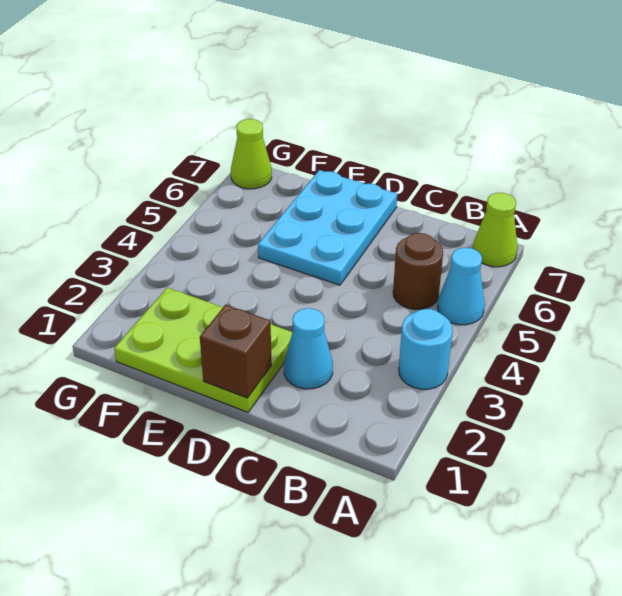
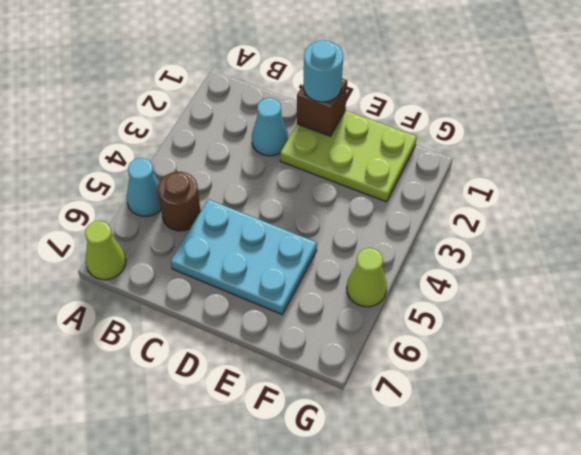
cyan round brick A3 level 1 -> cyan round brick D1 level 3
cyan plate D5:E7 level 1 -> cyan plate C5:E6 level 1
lime cone G7 level 1 -> lime cone G5 level 1

